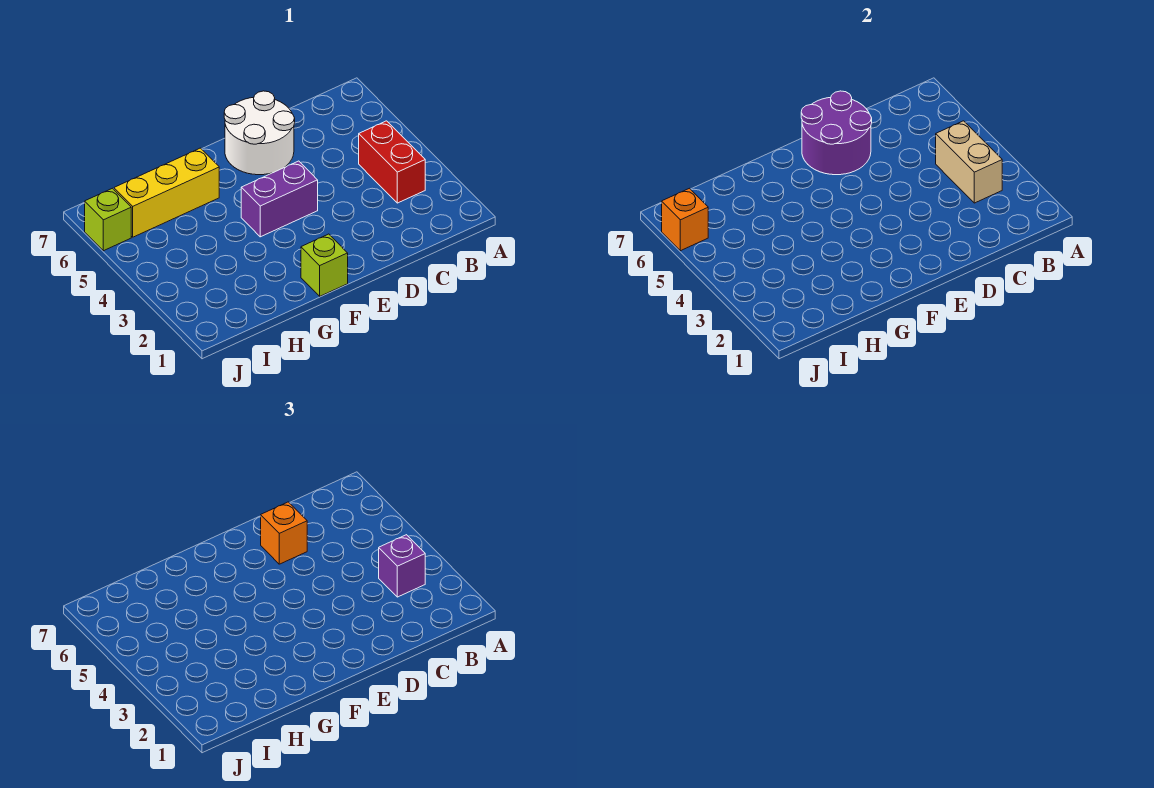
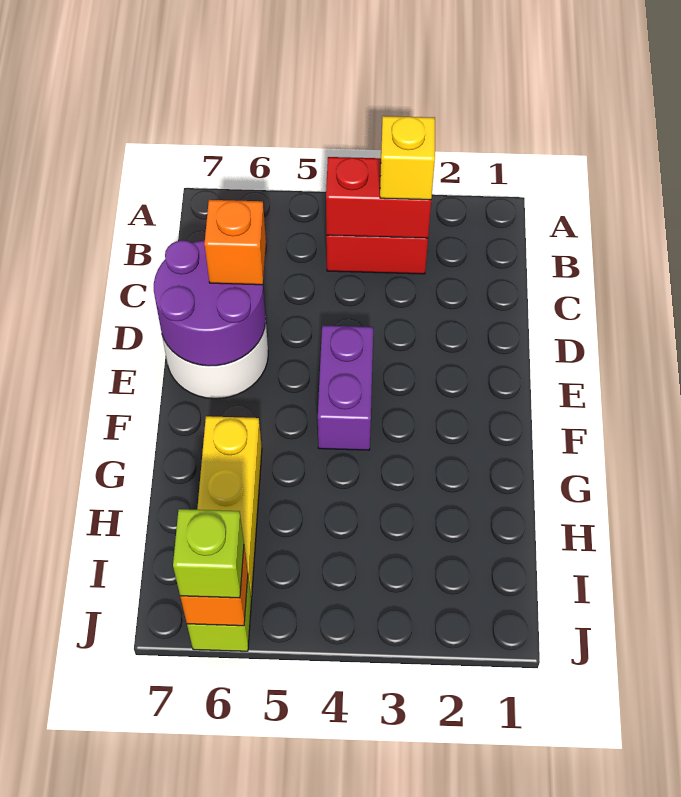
tan brick B3:B4 level 2 -> red brick B3:B4 level 2
purple brick B3 level 3 -> yellow brick B3 level 3
lime brick F1 level 1 -> lime brick J6 level 3

